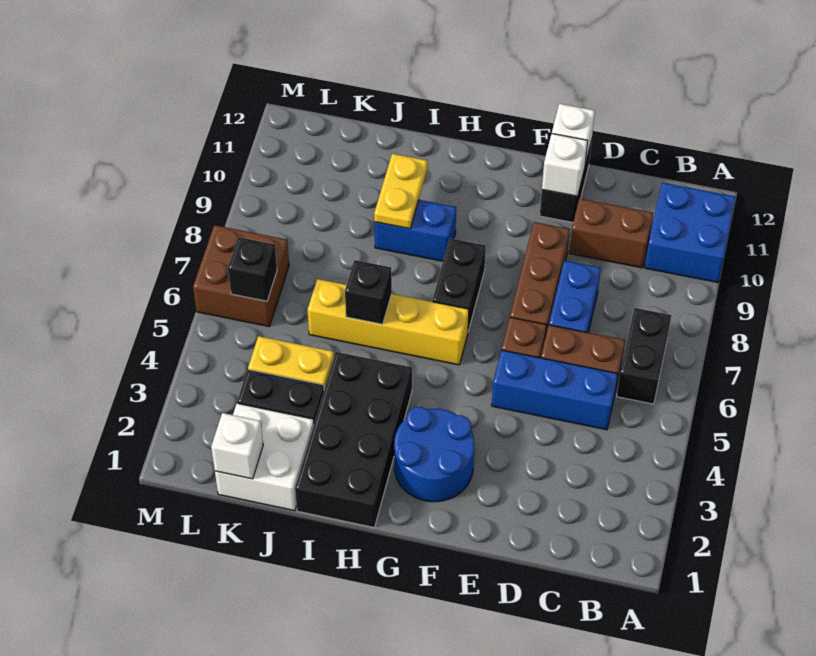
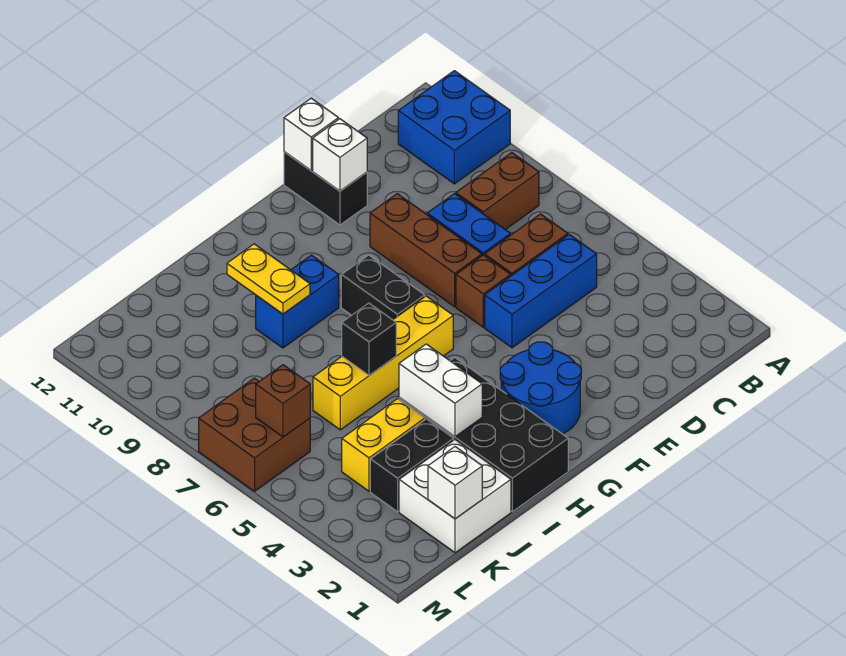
black brick B6:B7 level 1 -> none
brown brick C10:D10 level 1 -> brown brick B8:C8 level 1
none -> white brick I3:I4 level 2
black brick L6 level 2 -> brown brick L6 level 2

